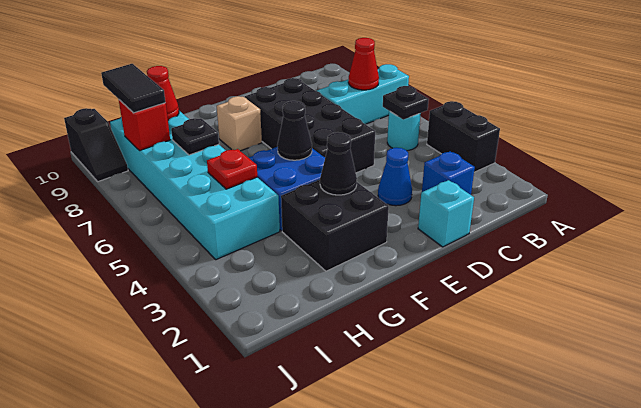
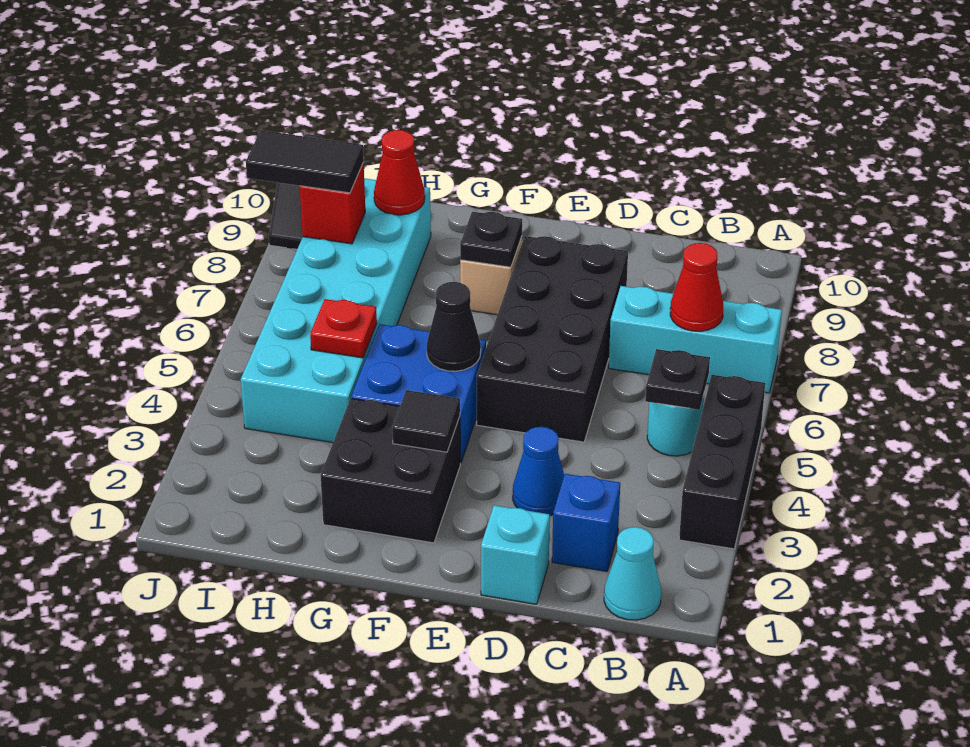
black brick A3:A4 level 1 -> black brick A3:A5 level 1
none -> cyan cone B1 level 1
black cone F3 level 2 -> black tile F3 level 2
black plate H7 level 2 -> black plate F8 level 2
black tile I8:I9 level 3 -> black tile I8:J8 level 3

